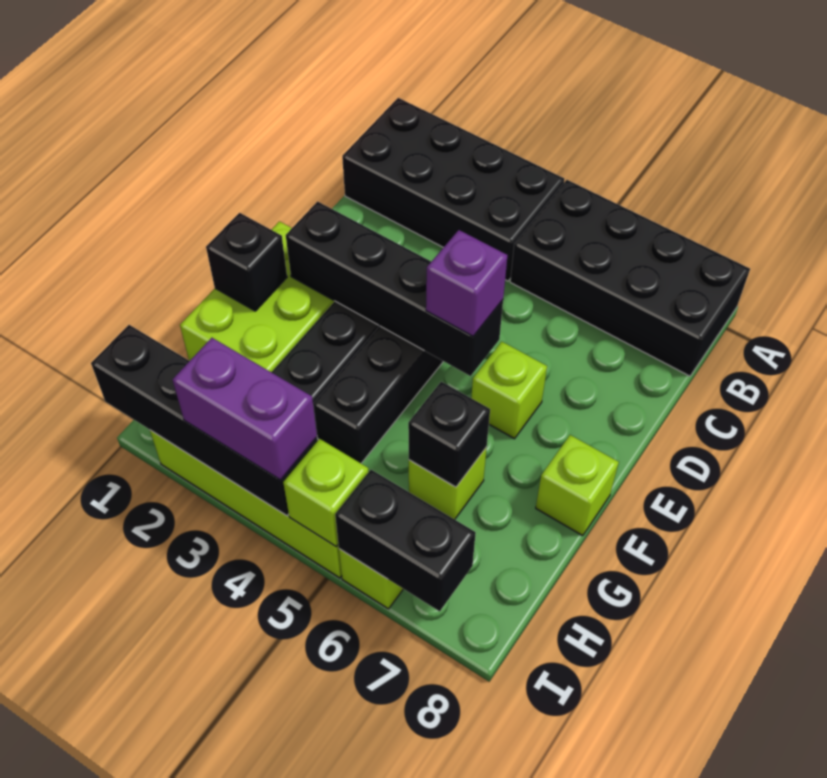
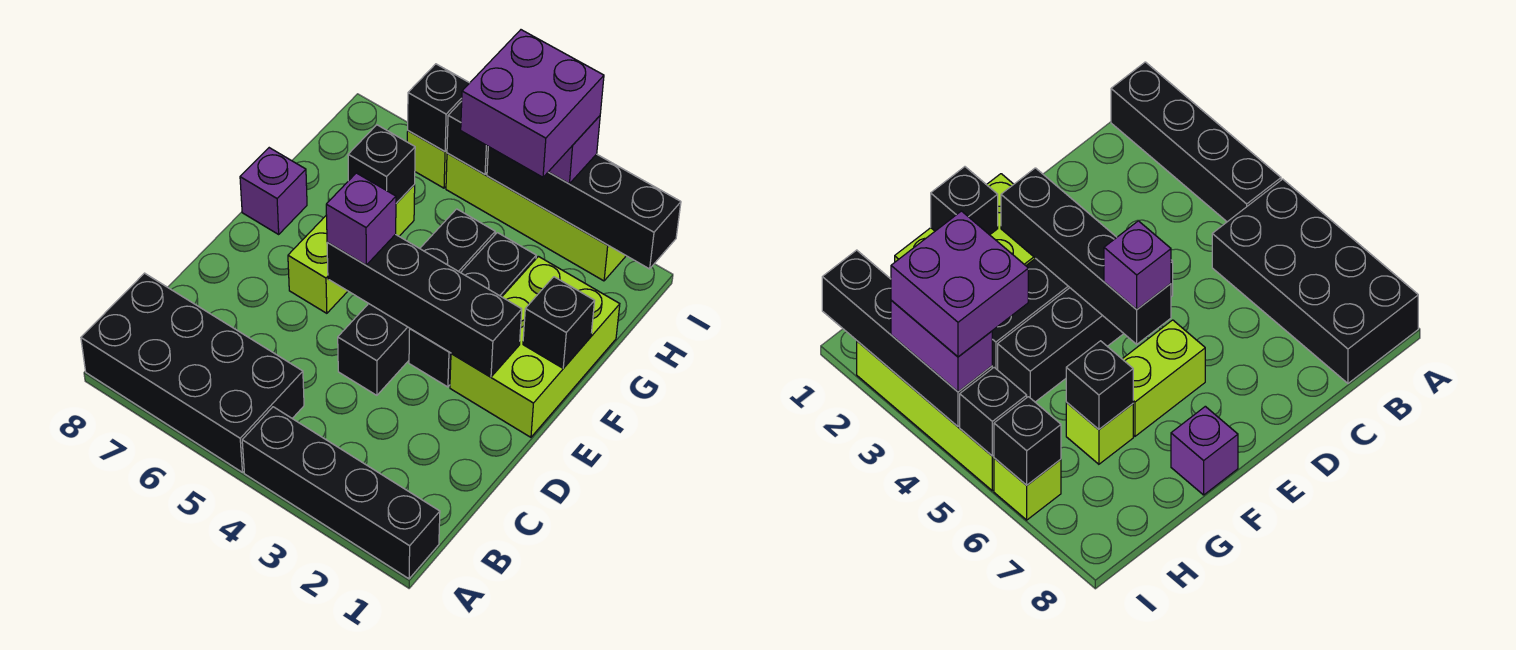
black brick A1:B4 level 1 -> black brick A1:A4 level 1
lime brick E6 level 1 -> lime brick E6:F6 level 1
lime brick F8 level 1 -> purple brick F8 level 1
none -> purple brick H3:I4 level 4
lime brick I5 level 2 -> black brick I5 level 2
black brick I6:I7 level 2 -> black brick I6 level 2

